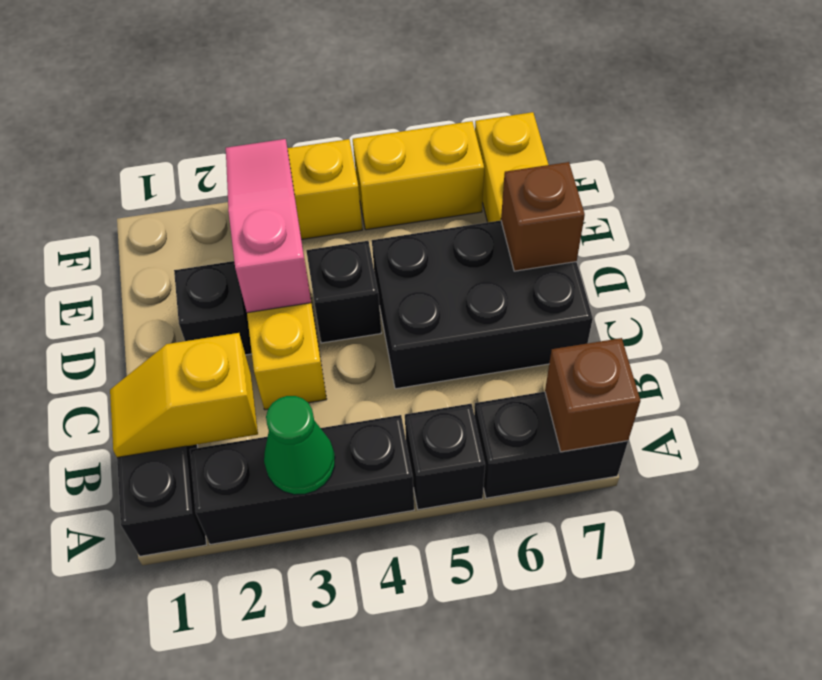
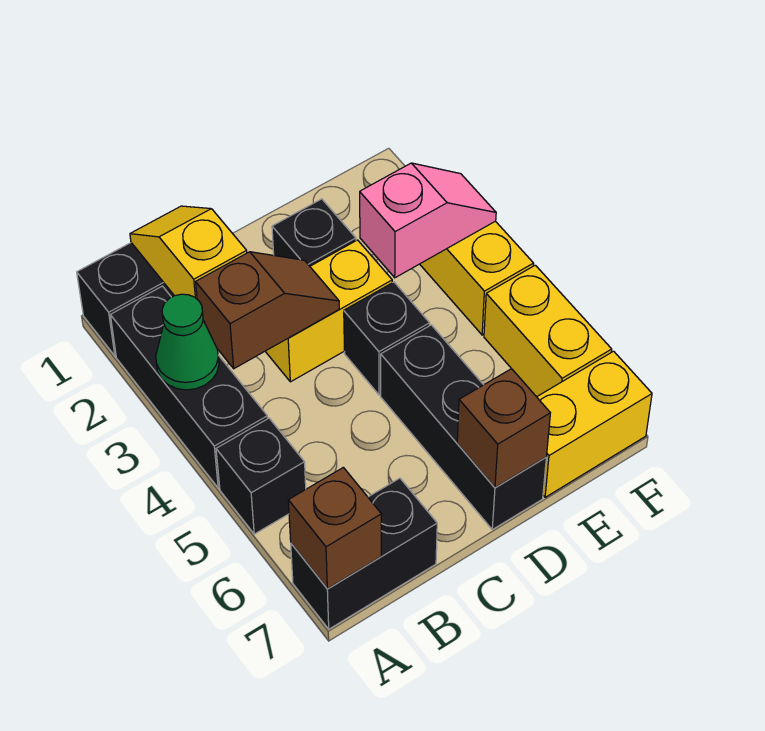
black brick A6:A7 level 1 -> black brick A7:B7 level 1
none -> brown slope B3:C3 level 2 top B
black brick C5:D7 level 1 -> black brick D5:D7 level 1
pink slope D3:F3 level 2 top D -> pink slope E3:F3 level 2 top E

